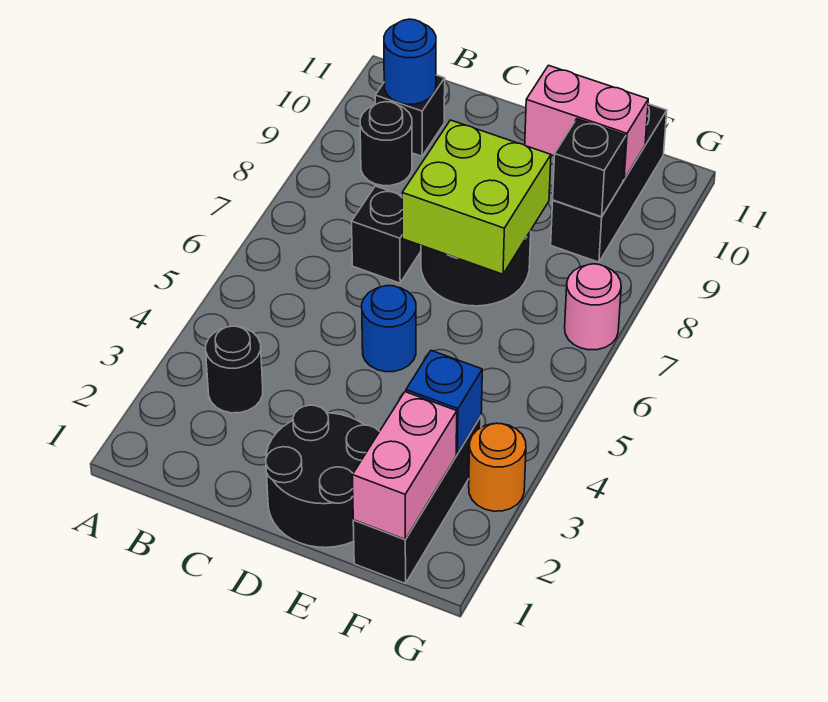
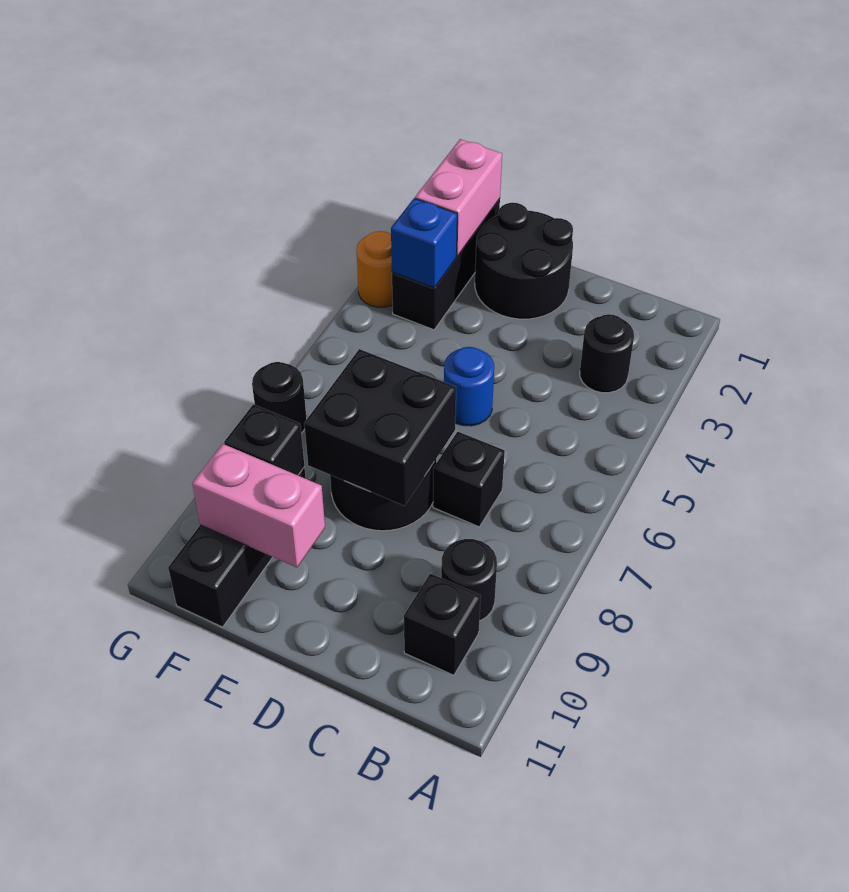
blue round brick B10 level 2 -> none
lime brick D7:E8 level 2 -> black brick D7:E8 level 2
pink round brick G7 level 1 -> black round brick G7 level 1

